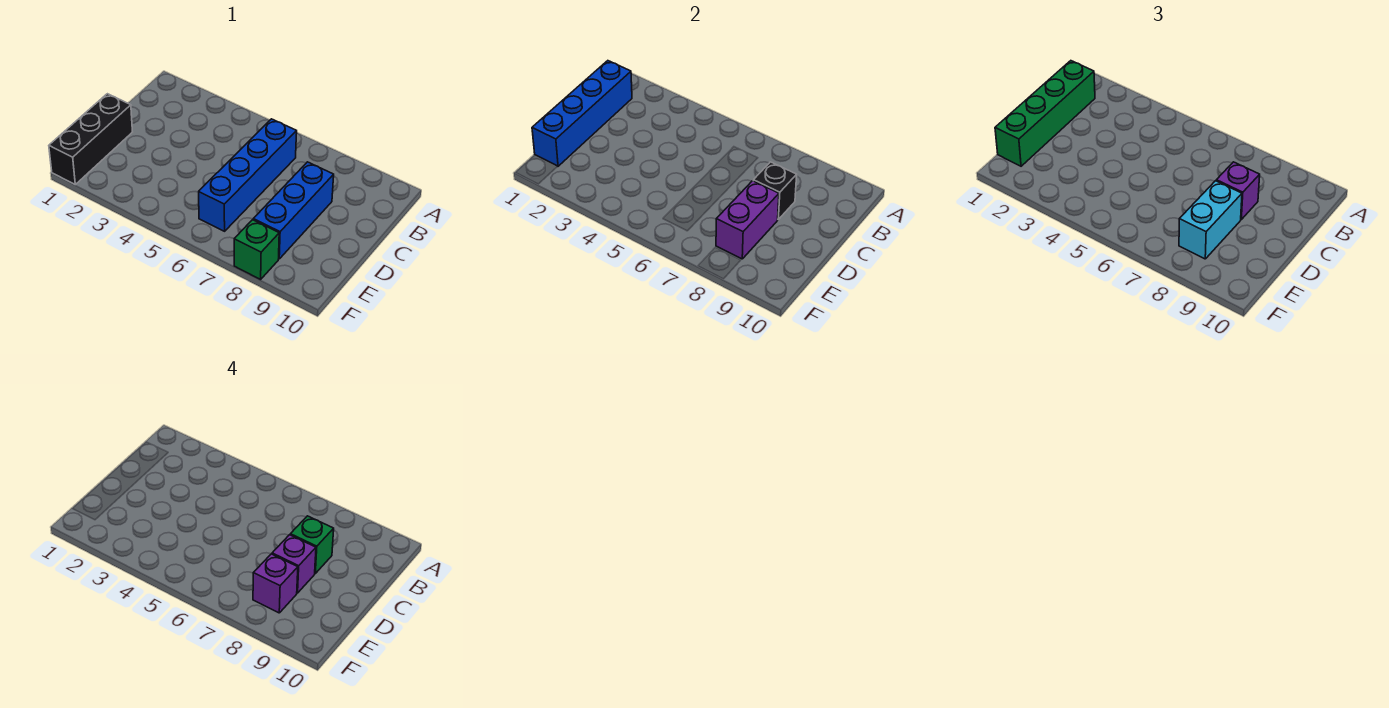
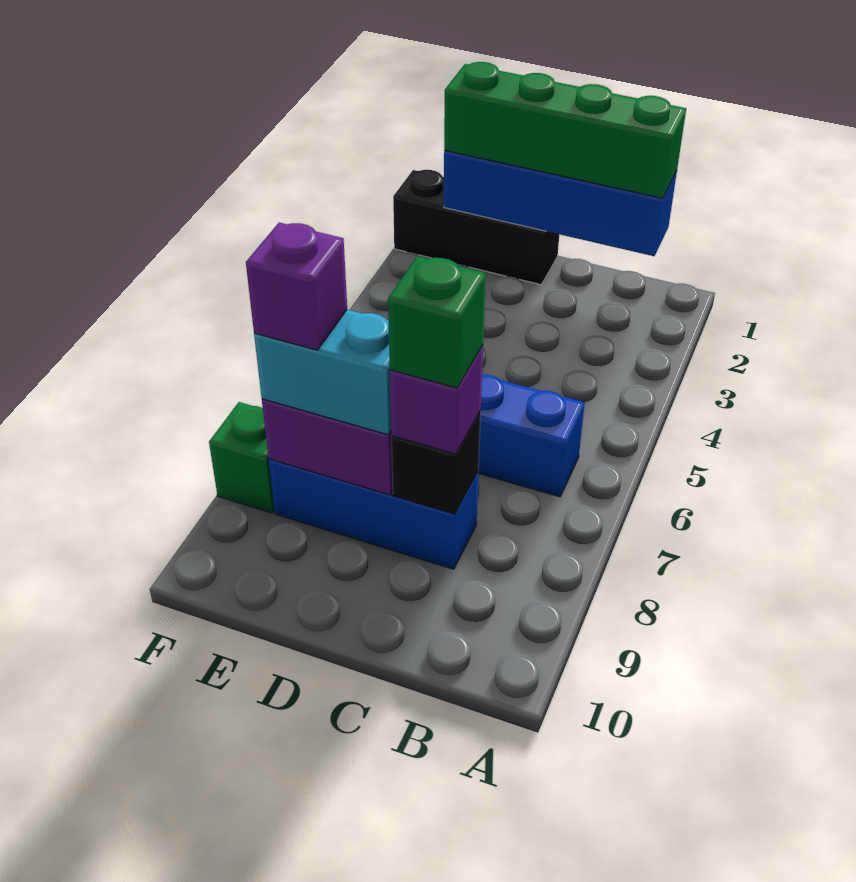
purple brick D8 level 4 -> none

